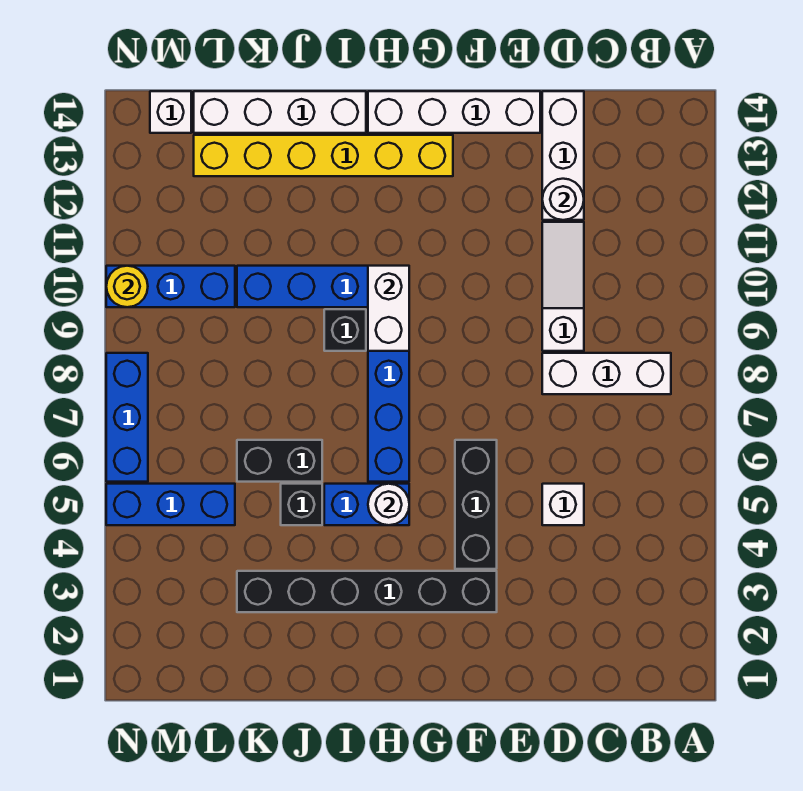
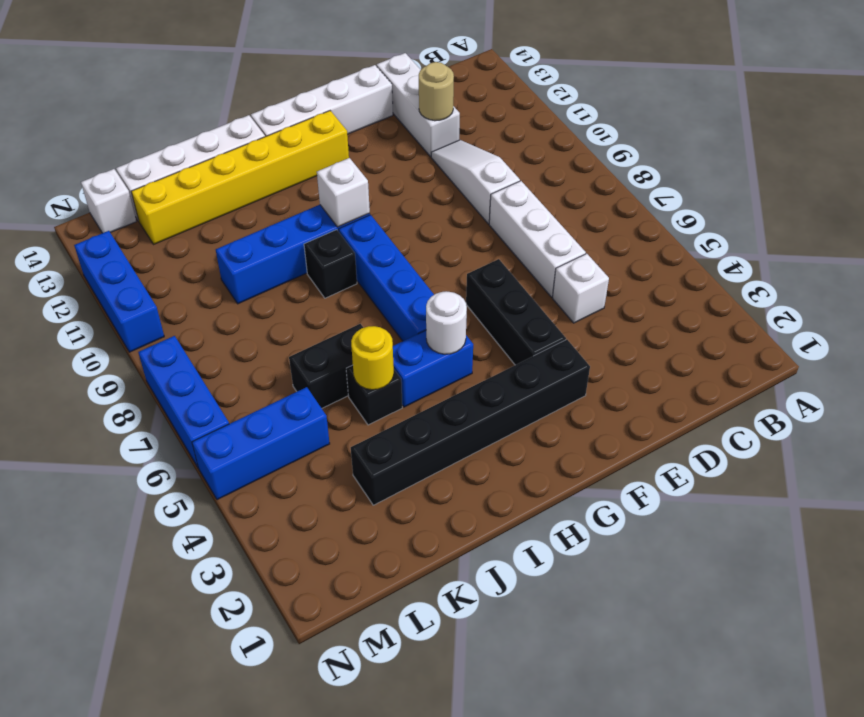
white brick B8:D8 level 1 -> white brick D6:D8 level 1
white round brick D12 level 2 -> tan round brick D12 level 2
white brick H9:H10 level 2 -> white brick H10 level 2
blue brick L10:N10 level 1 -> blue brick N10:N12 level 1
yellow round brick N10 level 2 -> yellow round brick J5 level 2

